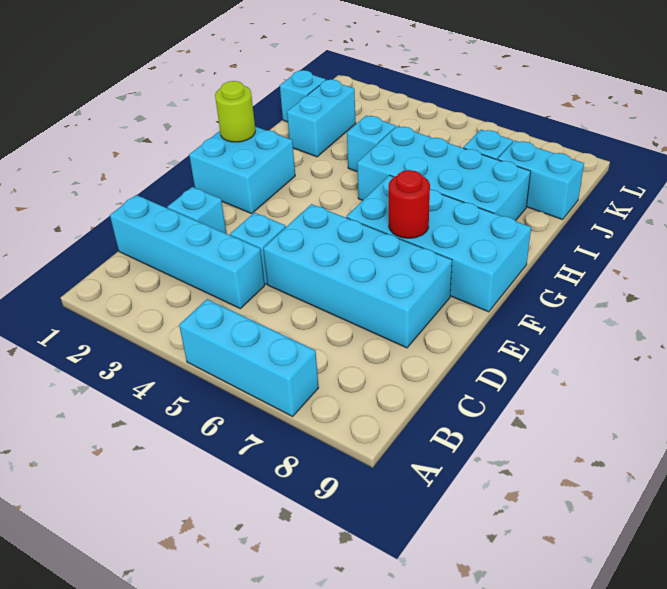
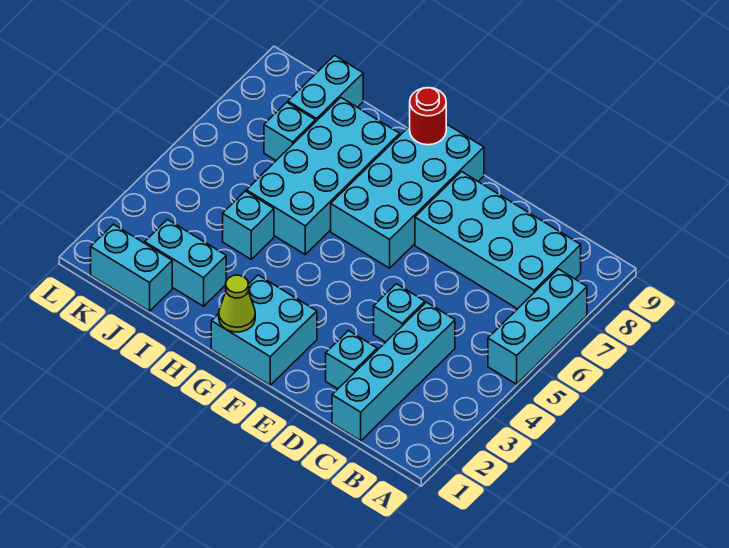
cyan brick D5:E8 level 1 -> cyan brick B7:E8 level 1
red round brick F7 level 2 -> red round brick G9 level 2
lime round brick G1 level 2 -> lime cone G1 level 2
cyan brick J1 level 1 -> cyan brick J1:K1 level 1

